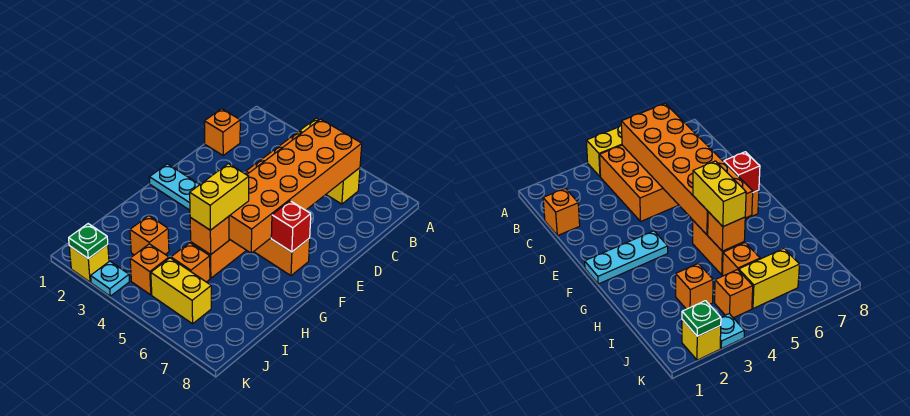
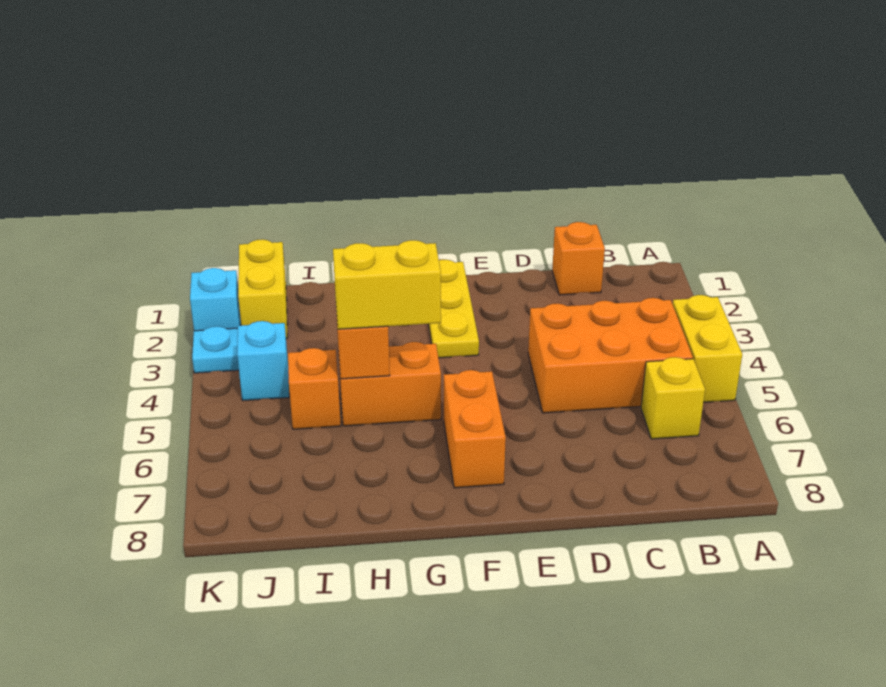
orange brick B5:G6 level 2 -> none
cyan plate F1:F3 level 1 -> yellow plate F1:F3 level 1
red brick F7 level 2 -> none
orange brick I3 level 1 -> none
orange brick J4 level 1 -> cyan brick J4 level 1
yellow brick J5:J6 level 1 -> yellow brick J1:J2 level 1
yellow brick K2 level 1 -> cyan brick K2 level 1
green plate K2 level 2 -> none

